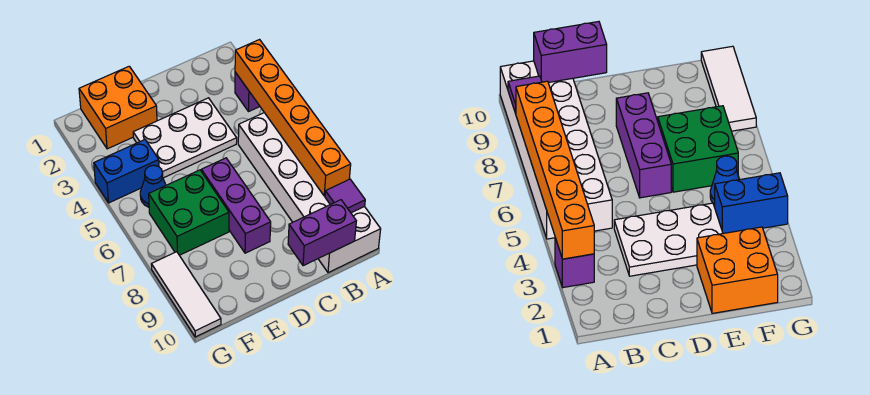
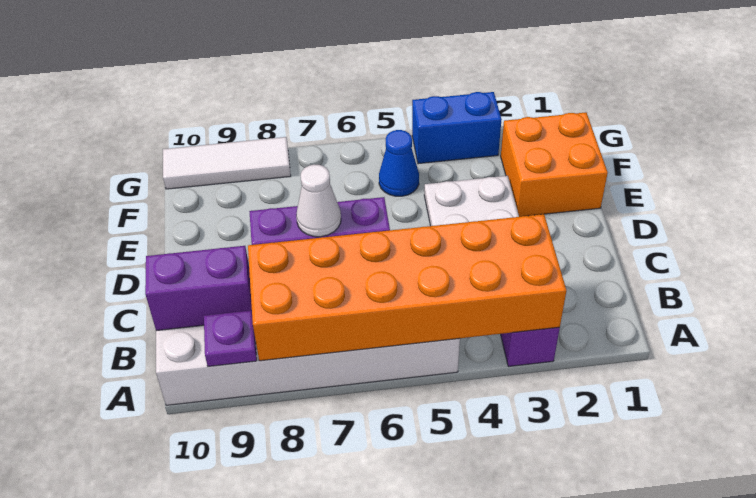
orange brick A3:A8 level 2 -> orange brick A3:B8 level 2
purple tile A9 level 2 -> purple plate A9 level 2
purple brick B10:C10 level 2 -> purple brick B9:B10 level 2
none -> white cone D7 level 2
green brick E6:F7 level 1 -> none
blue brick F4:G4 level 1 -> blue brick G3:G4 level 1

